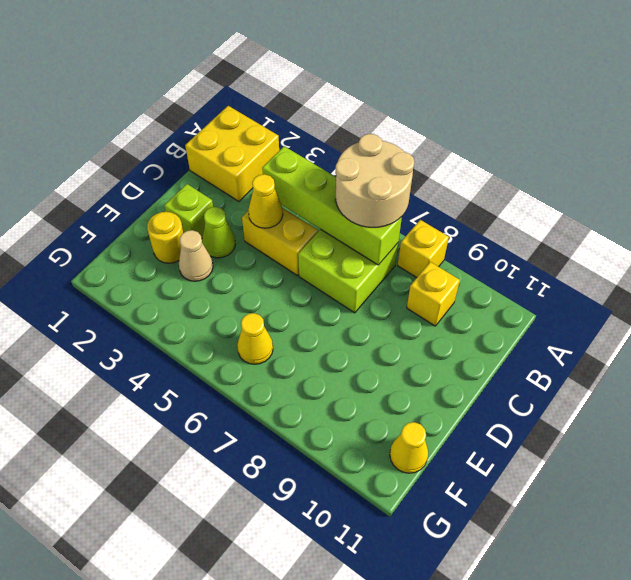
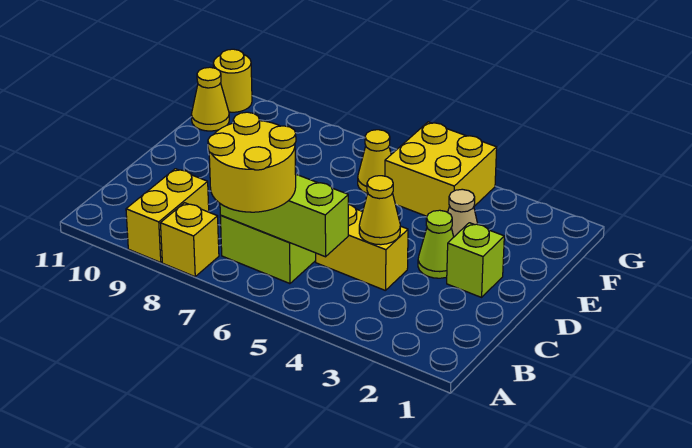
yellow brick A1:B2 level 1 -> yellow brick F4:G5 level 1
tan round brick A6:B7 level 3 -> yellow round brick A6:B7 level 3
lime brick B4:B7 level 2 -> lime brick B5:B7 level 2
yellow brick B9 level 1 -> yellow brick A9:B9 level 1
yellow round brick E2 level 1 -> yellow round brick G11 level 1

